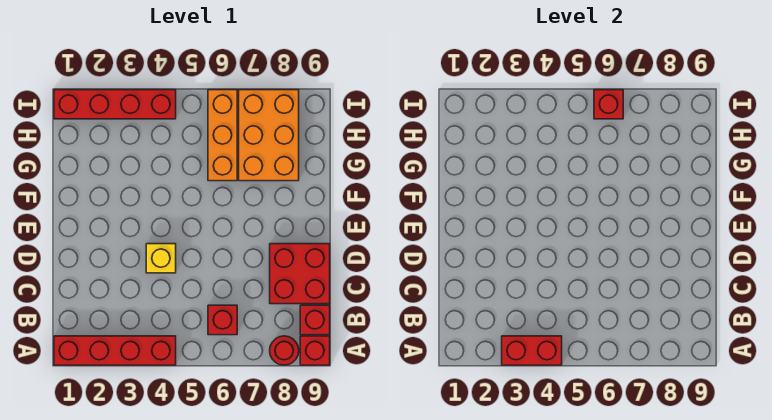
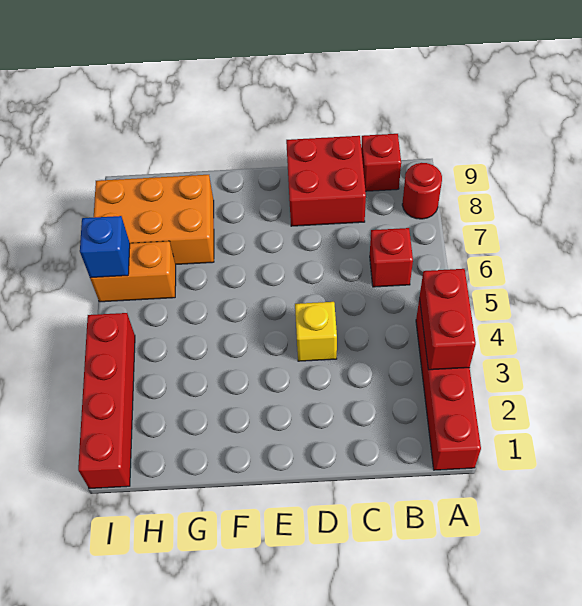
red brick A9 level 1 -> none
orange brick G6:I6 level 1 -> orange brick H6:I6 level 1
red brick I6 level 2 -> blue brick I6 level 2

